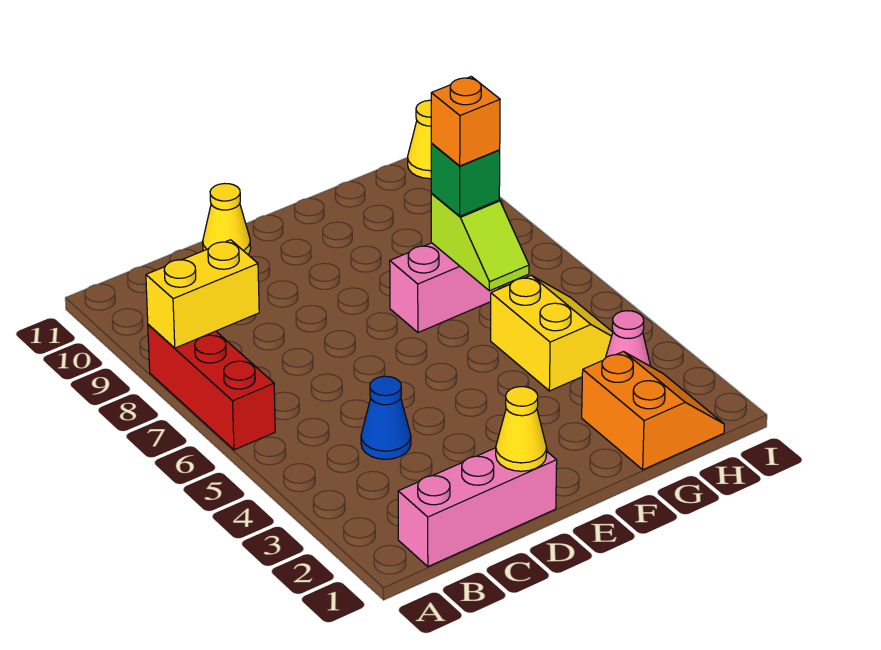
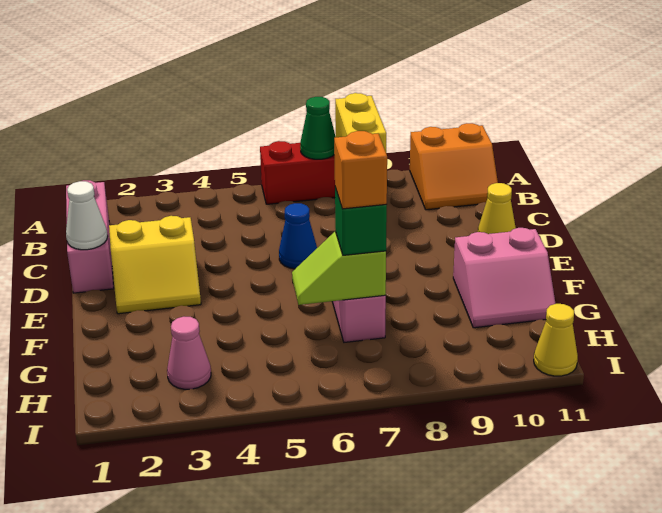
none -> green cone A7 level 2
blue cone C4 level 1 -> blue cone D6 level 1
yellow cone D1 level 2 -> white cone D1 level 2
none -> pink slope F10:G11 level 1 top F
orange slope G1:H2 level 1 top G -> orange slope A10:B11 level 1 top A
yellow slope G4:H5 level 1 top G -> yellow slope D2:E3 level 1 top D

